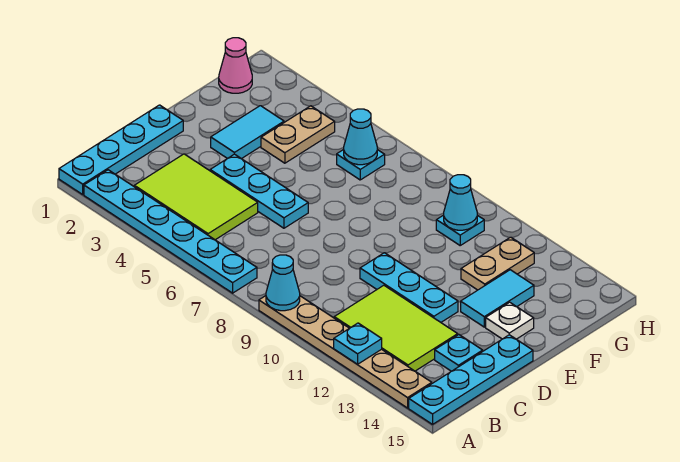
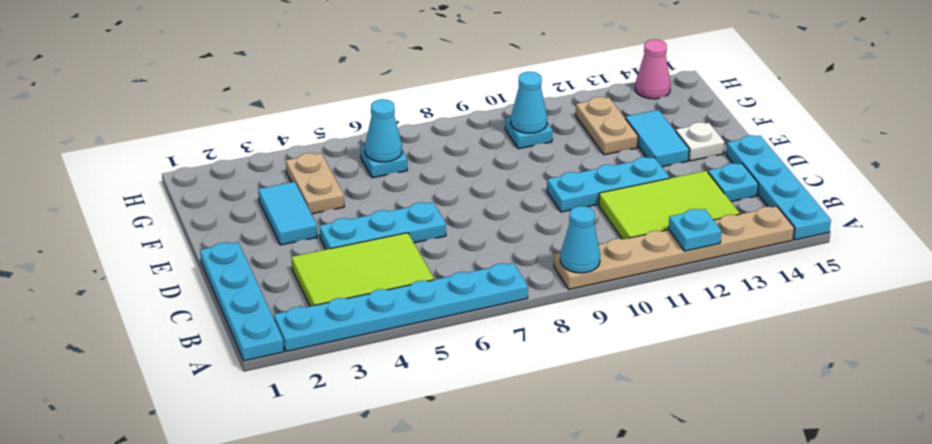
pink cone G1 level 1 -> pink cone H14 level 1

